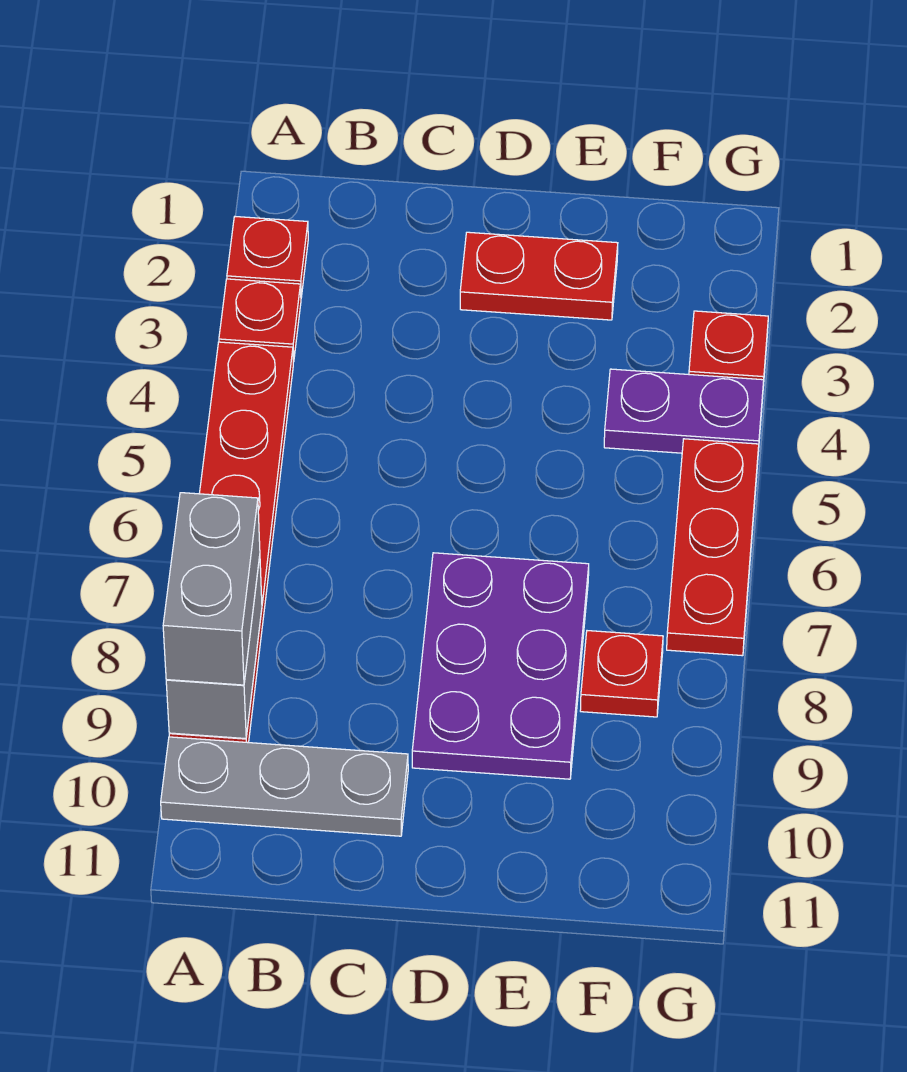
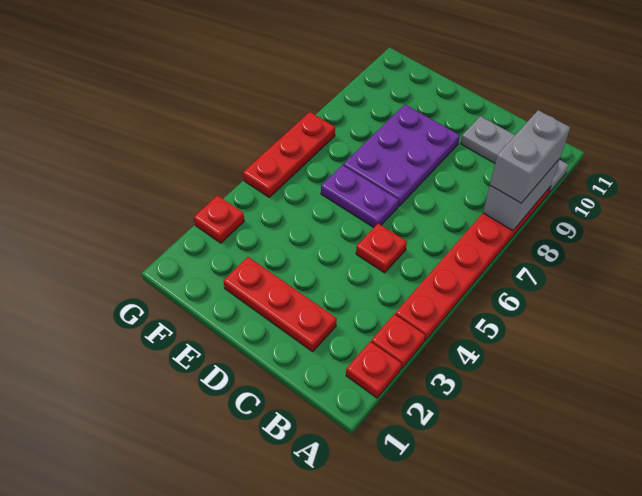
red plate D2:E2 level 1 -> red plate C2:E2 level 1
purple plate F4:G4 level 1 -> purple plate D6:E6 level 1
red plate F8 level 1 -> red plate C5 level 1

